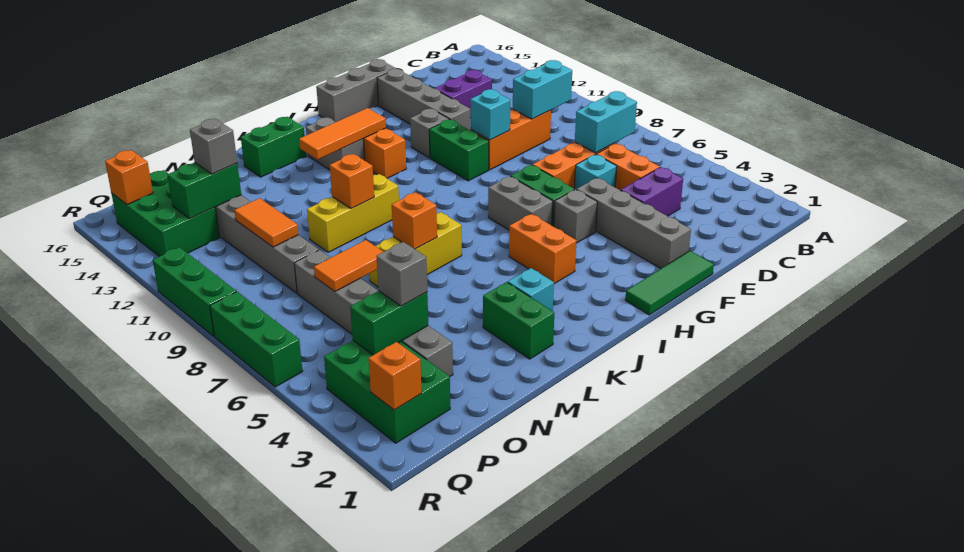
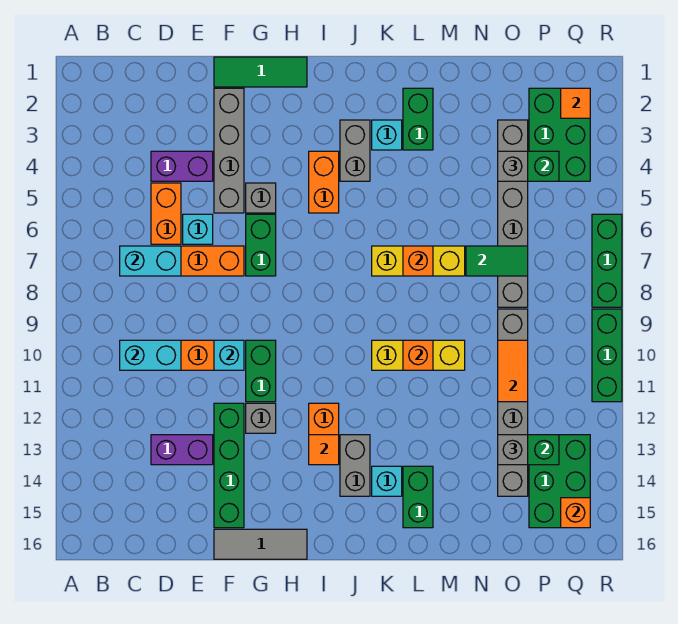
grey brick F12:F15 level 1 -> green brick F12:F15 level 1
grey brick F16:H16 level 1 -> grey tile F16:H16 level 1
grey brick H6:H7 level 1 -> grey brick J3:J4 level 1
orange tile I13:K13 level 2 -> orange tile I13 level 2
none -> cyan brick K14 level 1
green brick K15:L15 level 1 -> green brick L14:L15 level 1
orange tile N7:O7 level 2 -> green tile N7:O7 level 2
orange brick Q2 level 2 -> orange tile Q2 level 2

